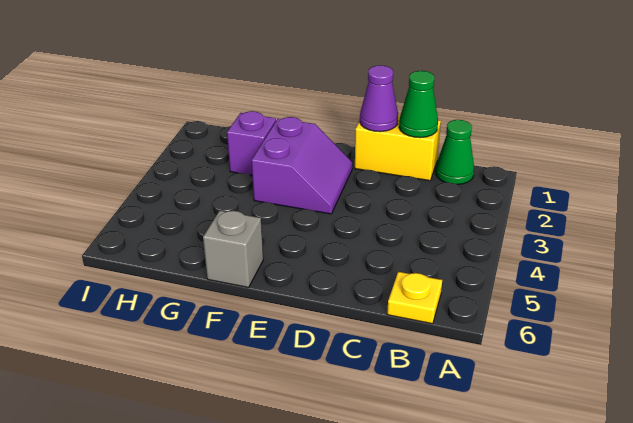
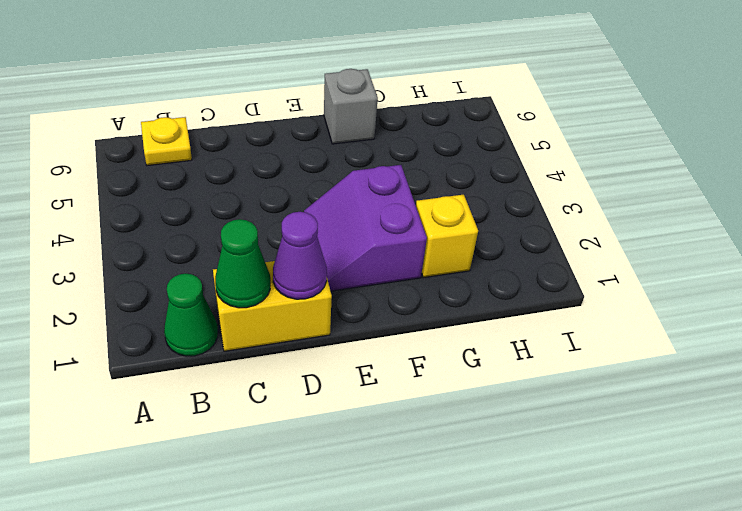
purple brick G2 level 1 -> yellow brick G2 level 1

